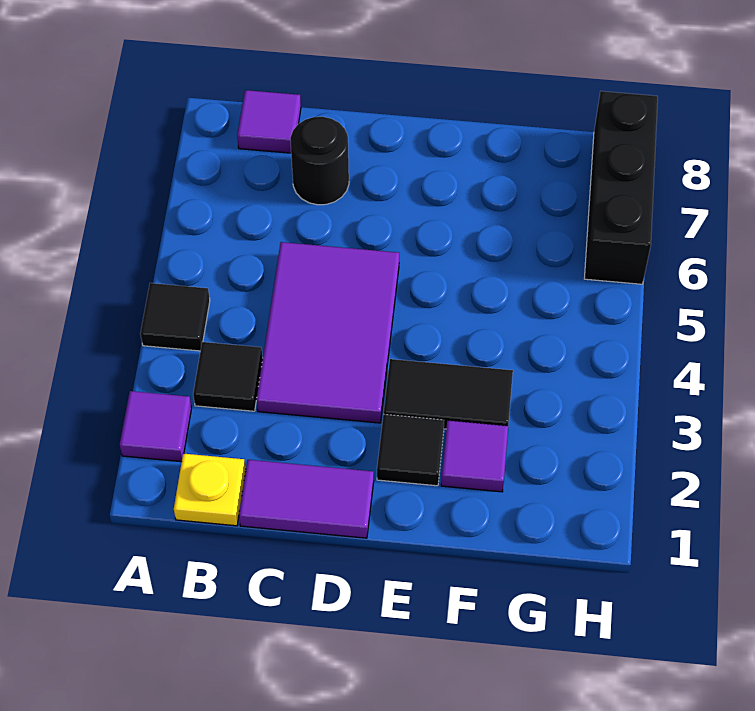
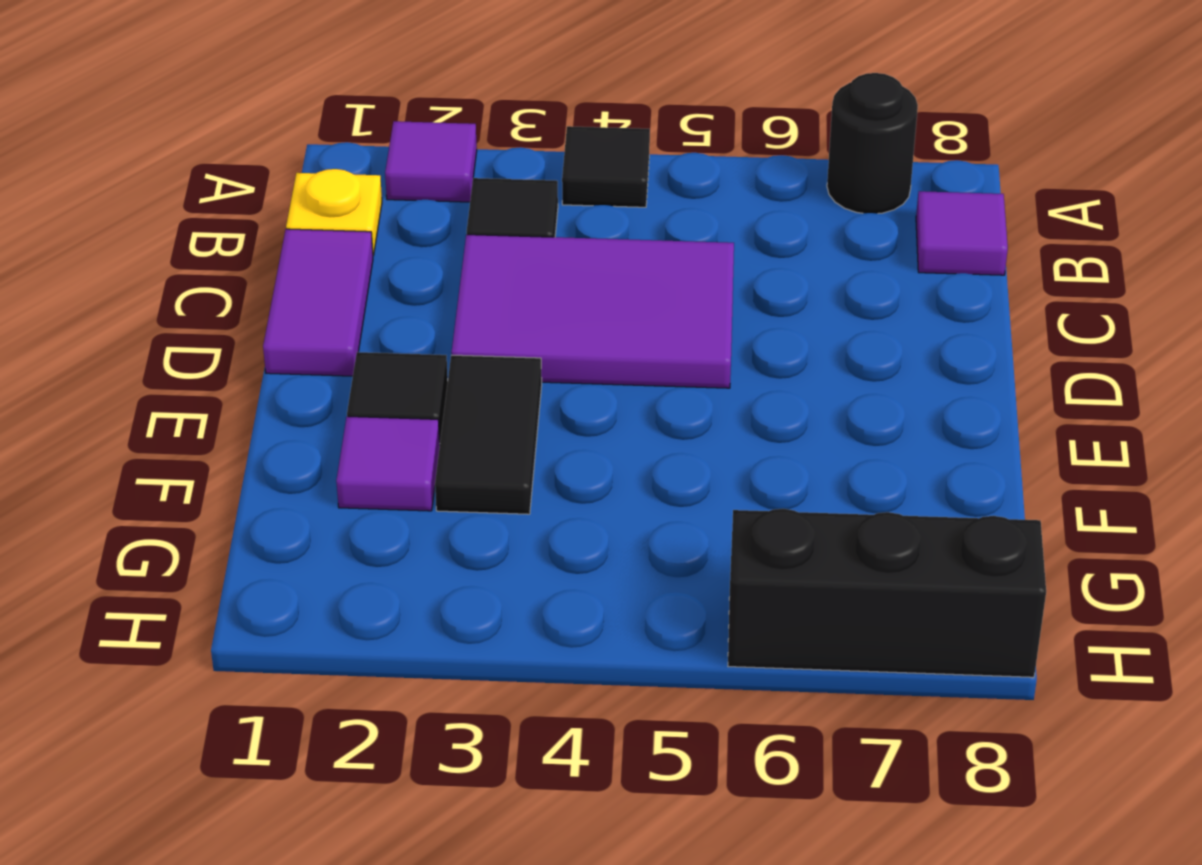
black round brick C7 level 1 -> black round brick A7 level 1

